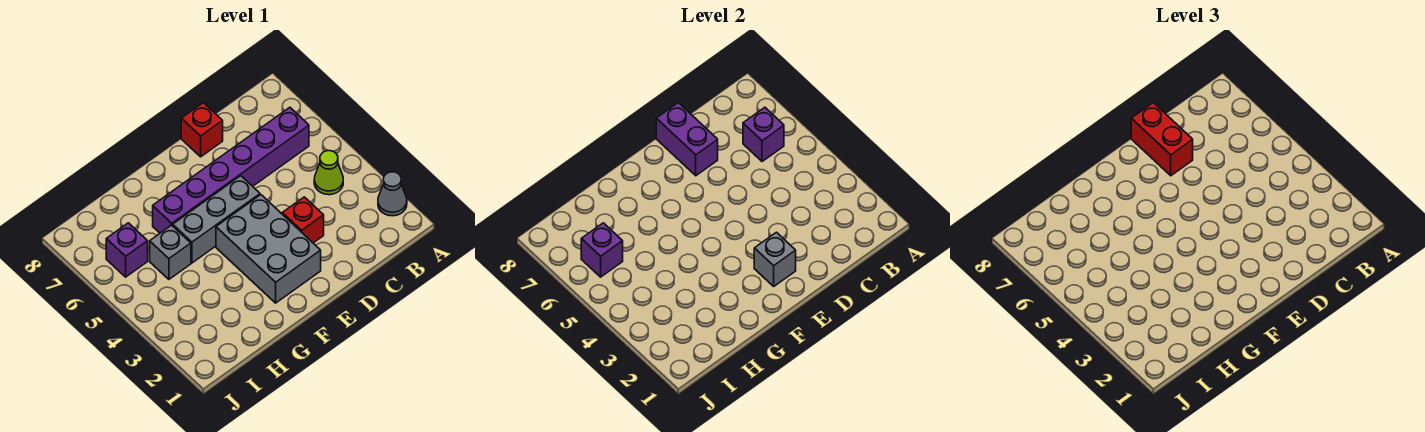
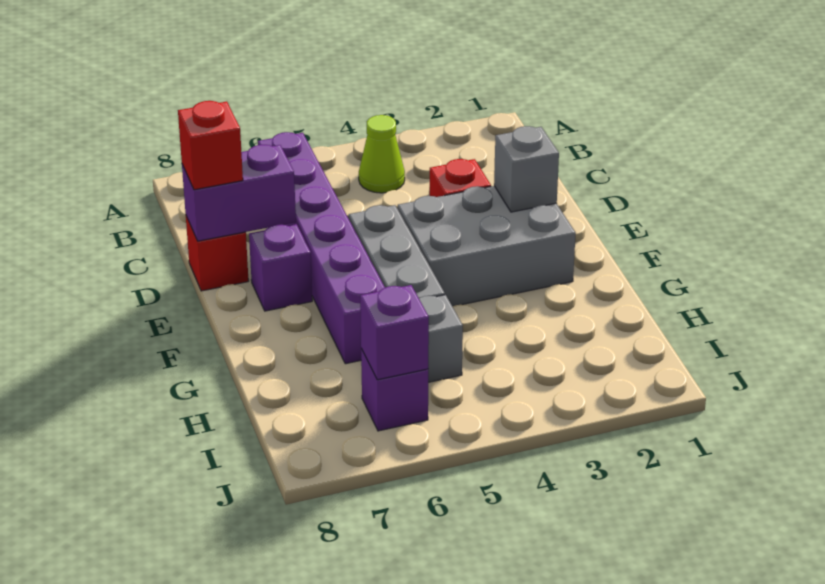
grey cone A2 level 1 -> none
purple brick B6 level 2 -> purple brick E7 level 1
red brick D7:D8 level 3 -> red brick D8 level 3

